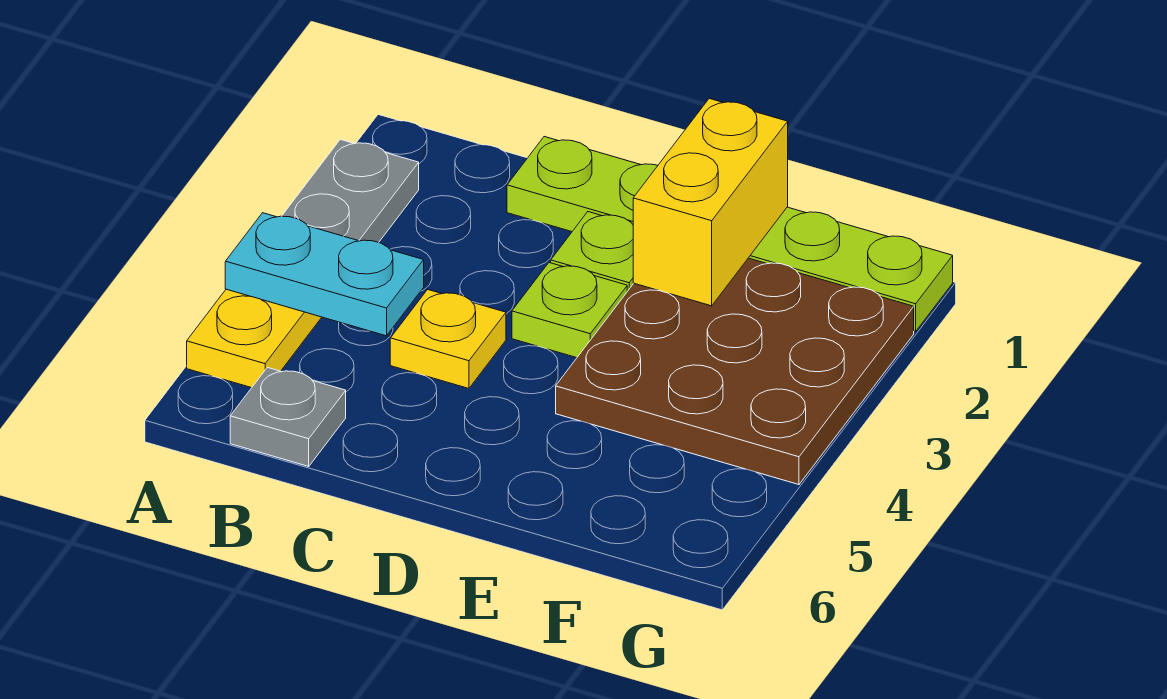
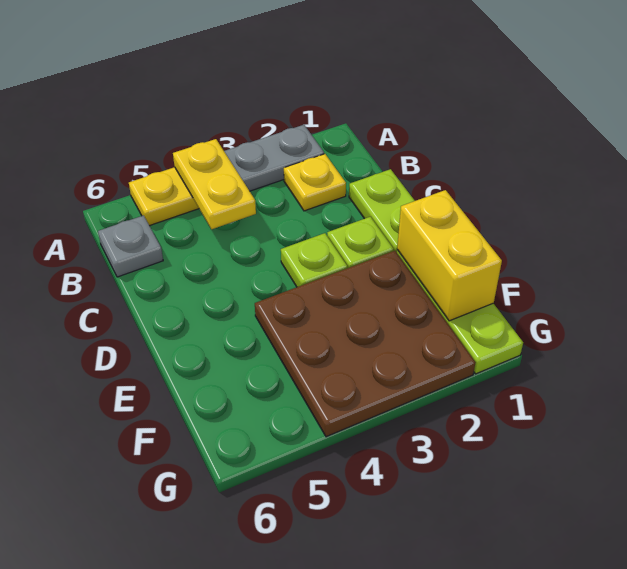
cyan plate A4:B4 level 2 -> yellow plate A4:B4 level 2
yellow plate C4 level 1 -> yellow plate B2 level 1
yellow brick E1:E2 level 2 -> yellow brick E1:F1 level 2

